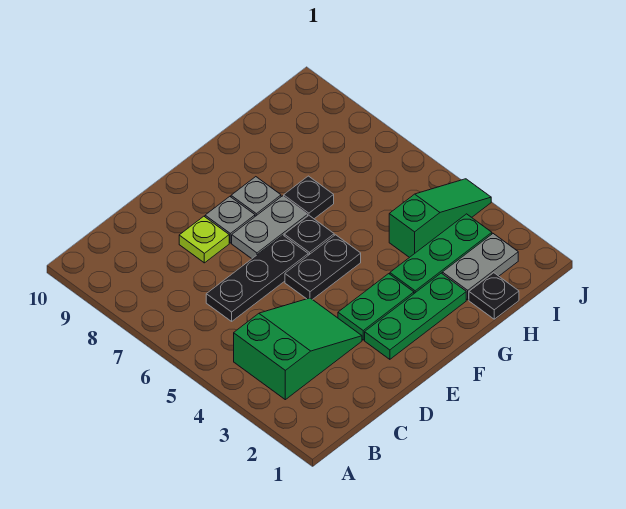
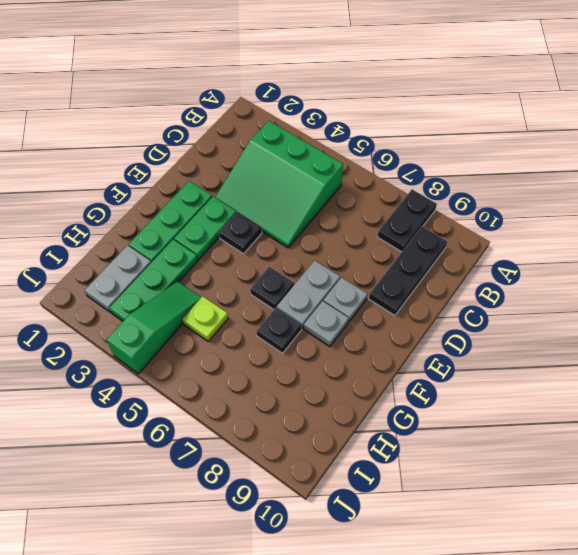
green slope B3:D4 level 1 top B -> green slope B3:D5 level 1 top B
black plate C6:E6 level 1 -> black plate B9:D9 level 1
lime plate D8 level 1 -> lime plate H5 level 1
black plate E5:F5 level 1 -> black plate A8:B8 level 1
black plate H1 level 1 -> black plate E4 level 1
green slope H4:J4 level 1 top H -> green slope H4:J4 level 1 top J

